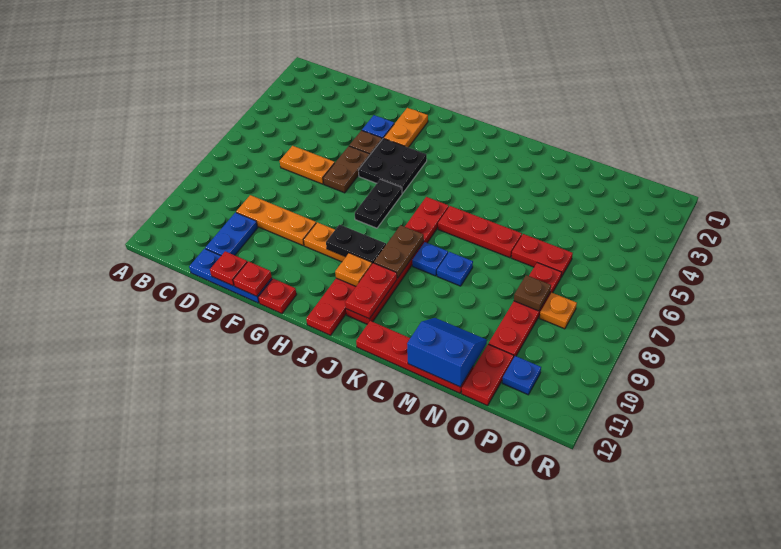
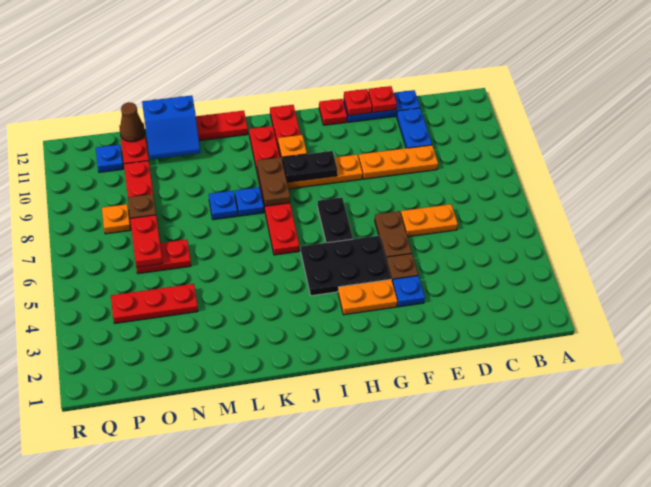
orange plate G2:G3 level 1 -> orange plate G3:H3 level 1
black plate G4:H5 level 1 -> black plate G4:I5 level 1
red plate J10:J11 level 2 -> red plate O6:O7 level 2
red plate K6:M6 level 1 -> red plate N4:P4 level 1
none -> brown cone O12 level 2

